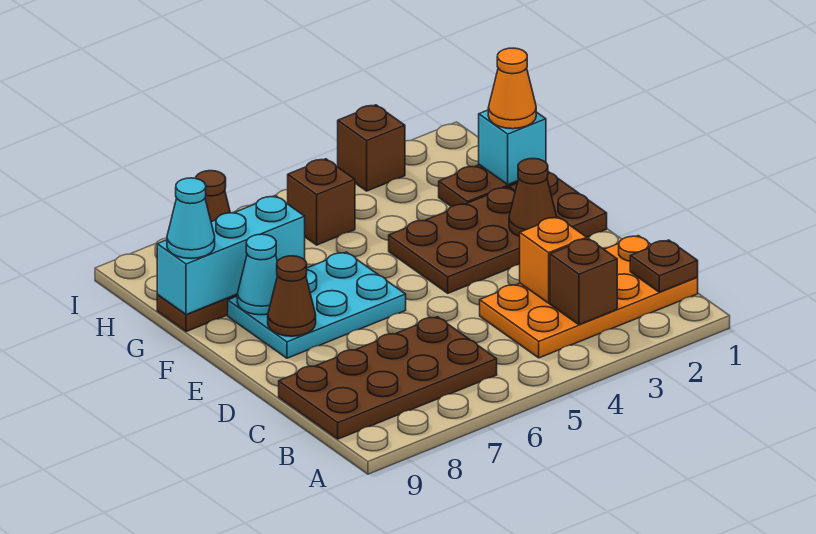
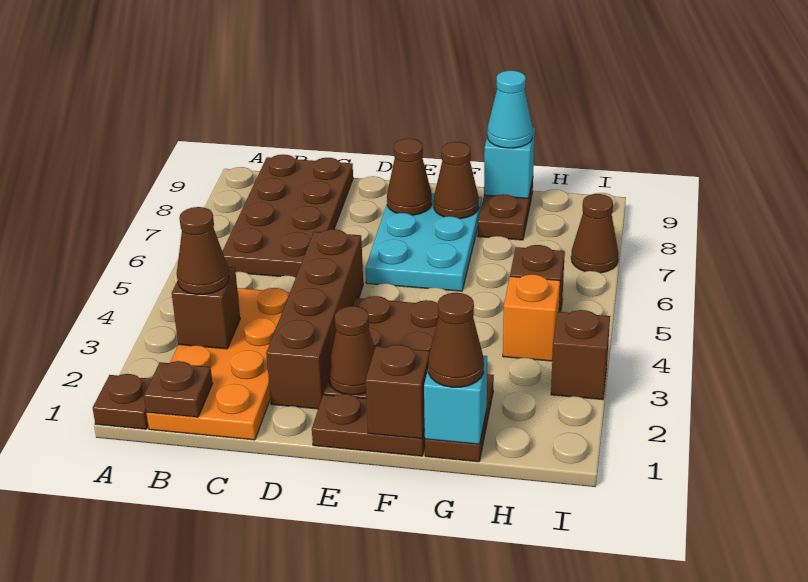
none -> brown plate A1 level 1
none -> brown cone B3 level 3
orange brick C3 level 2 -> orange brick H4 level 1
none -> brown brick D2:D5 level 1
none -> brown brick F1 level 2
cyan cone F8 level 2 -> brown cone F8 level 2
orange cone G1 level 3 -> brown cone G1 level 3
cyan brick G7:G9 level 2 -> cyan brick G9 level 2

